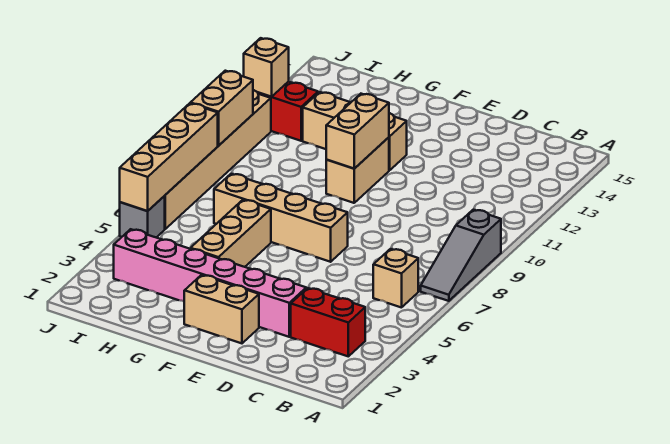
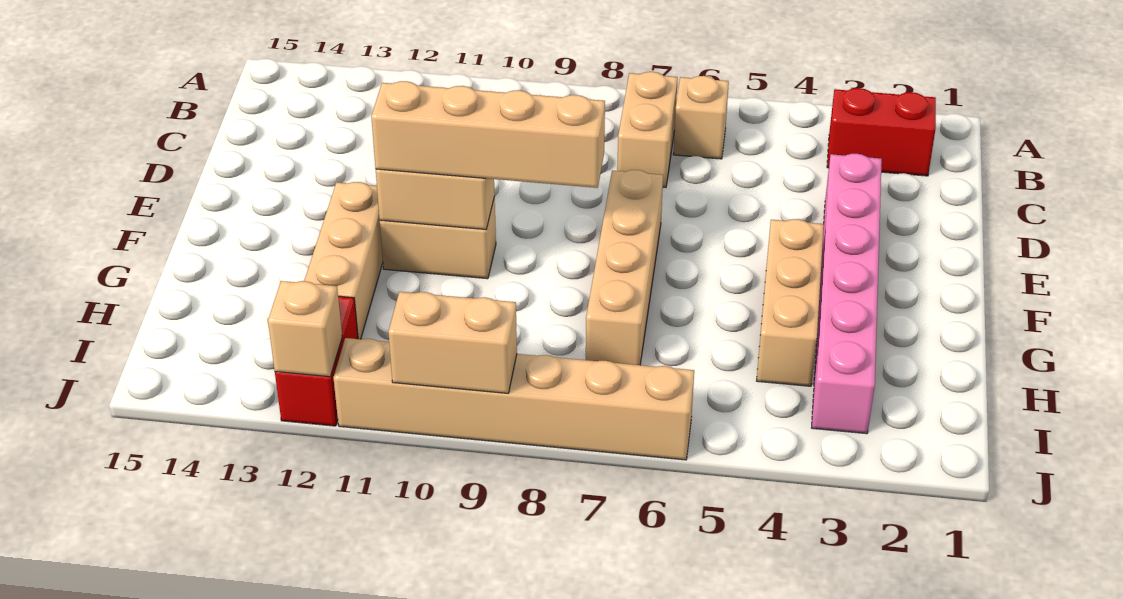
grey slope A7:A9 level 1 top 9 -> none
red brick B3:C3 level 1 -> red brick B2:B3 level 1
tan brick E2:F2 level 1 -> tan brick B7:C7 level 1
tan brick G4:G6 level 1 -> tan brick F4:H4 level 1
grey brick J5 level 1 -> none
tan brick J5:J8 level 2 -> tan brick F8:F11 level 3

